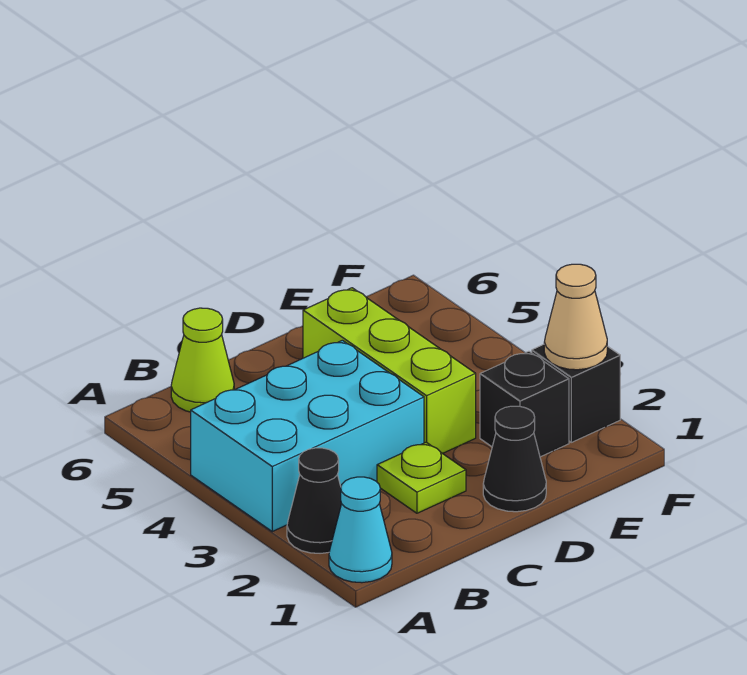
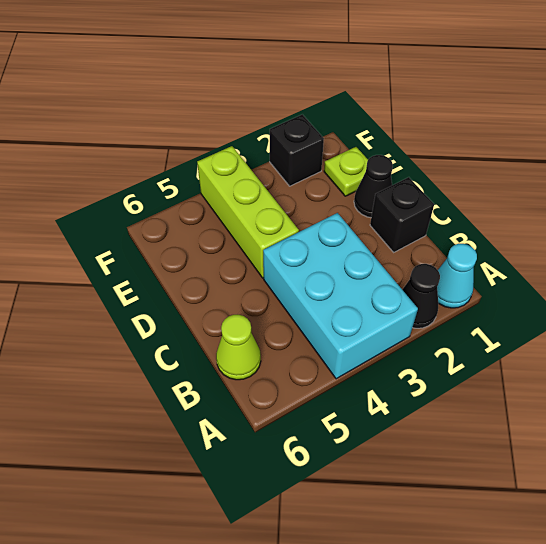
lime plate C2 level 1 -> lime plate E1 level 1
lime brick D3:D5 level 1 -> lime brick D4:F4 level 1
black brick E2 level 1 -> black brick C1 level 1
tan cone F2 level 2 -> none

